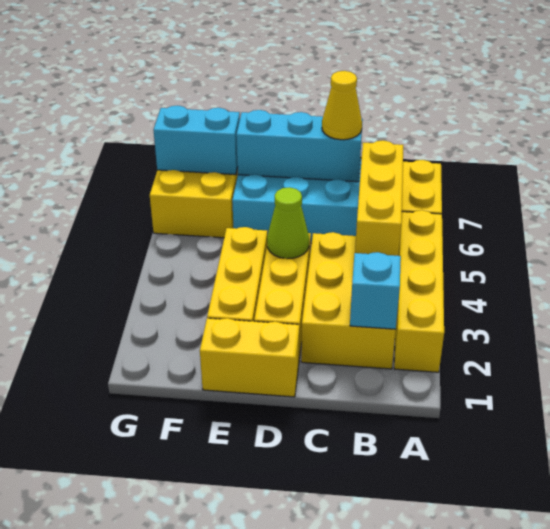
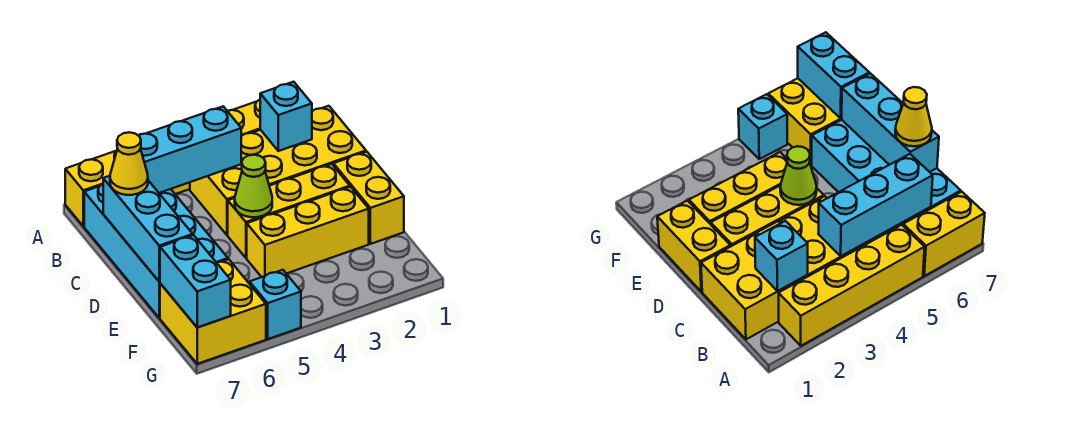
yellow brick B2:C4 level 1 -> yellow brick B1:C4 level 1
yellow brick B4:B6 level 2 -> cyan brick B4:B6 level 2
none -> cyan brick G5 level 1

